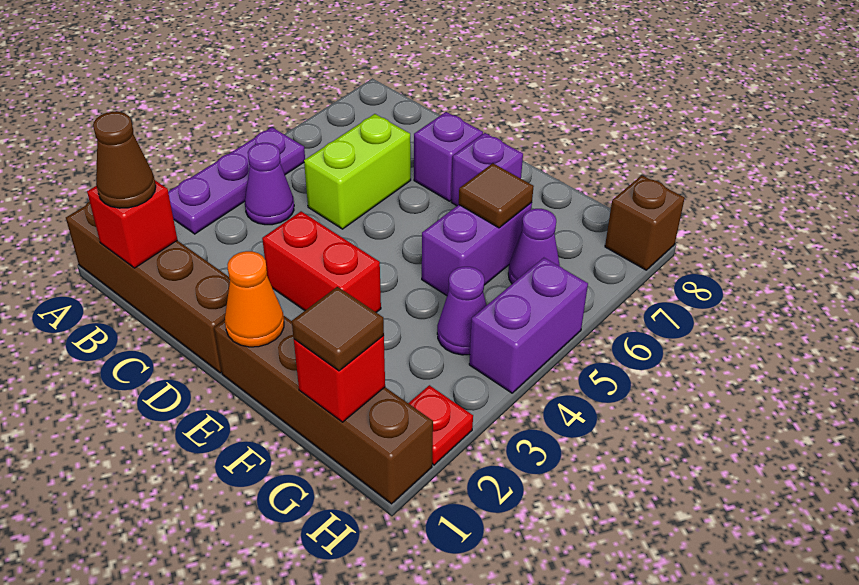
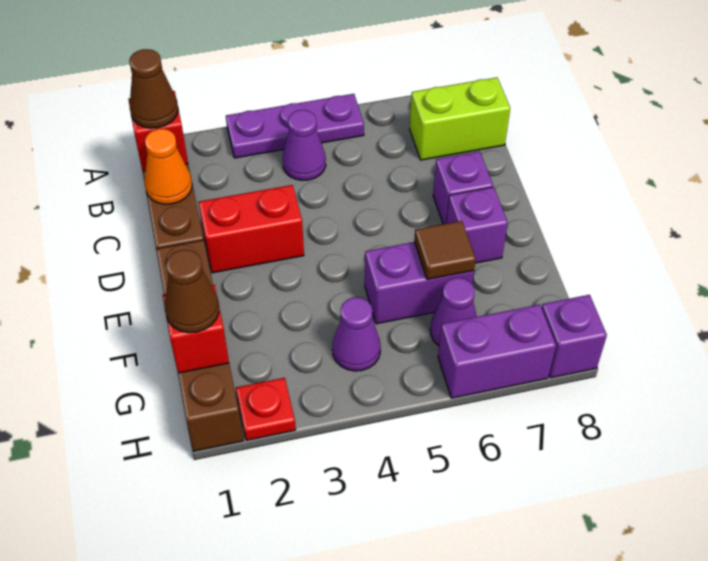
lime brick C5:C6 level 1 -> lime brick B7:B8 level 1
red brick D3:E3 level 1 -> red brick D2:D3 level 1
orange cone E1 level 2 -> orange cone C1 level 2
brown tile G1 level 3 -> brown cone G1 level 3
purple brick H4:H5 level 1 -> purple brick H6:H7 level 1
brown brick H8 level 1 -> purple brick H8 level 1

